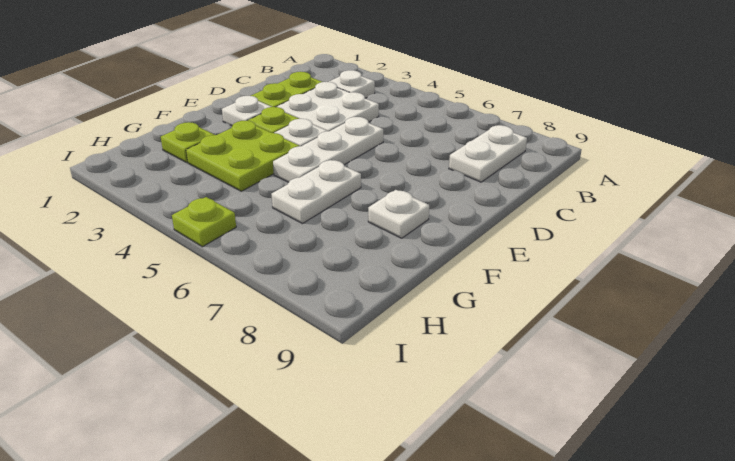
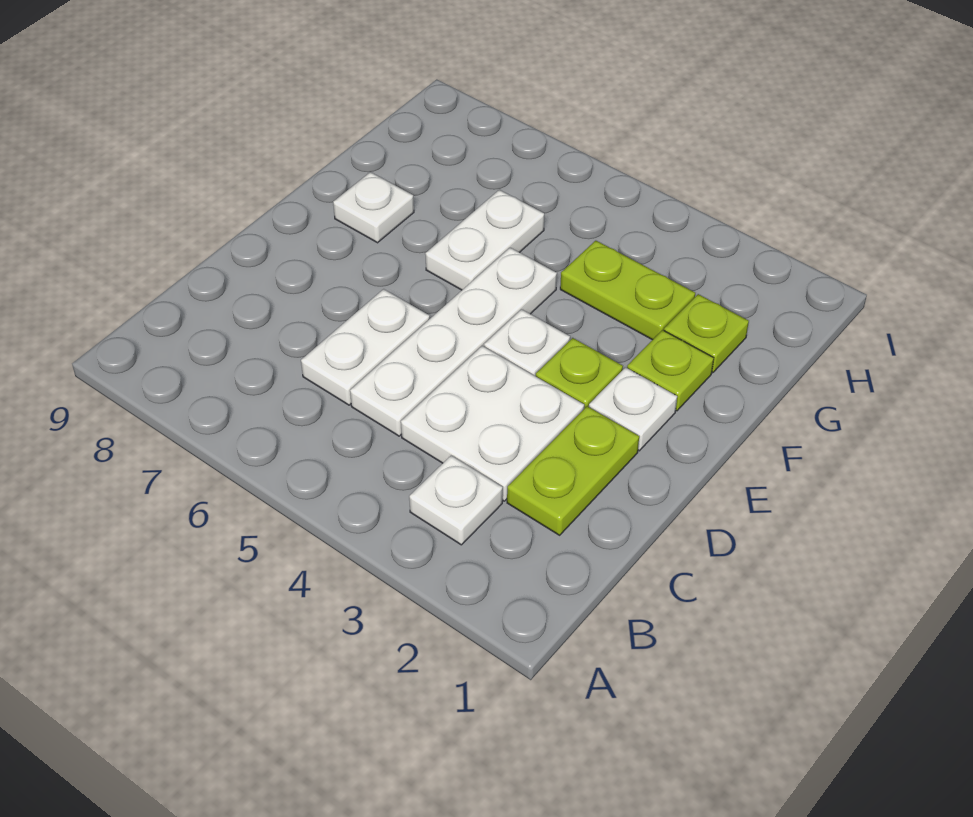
white plate B8:C8 level 1 -> white plate C6:D6 level 1
white plate D5:F5 level 1 -> white plate C5:F5 level 1
lime plate F3:G4 level 1 -> lime plate G3:G4 level 1
lime plate I5 level 1 -> lime plate F2 level 1

